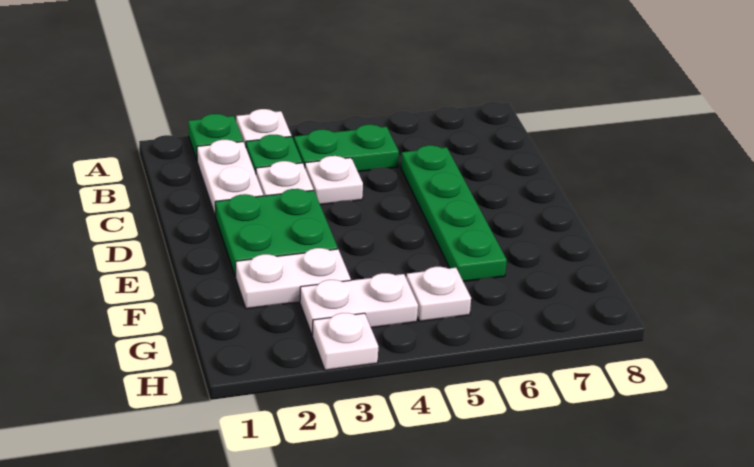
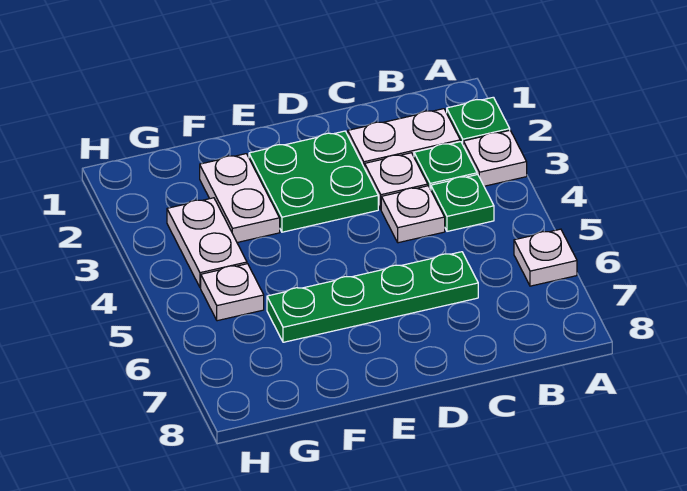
green plate B4:B5 level 1 -> green plate B4 level 1
white plate H3 level 1 -> white plate A6 level 1

